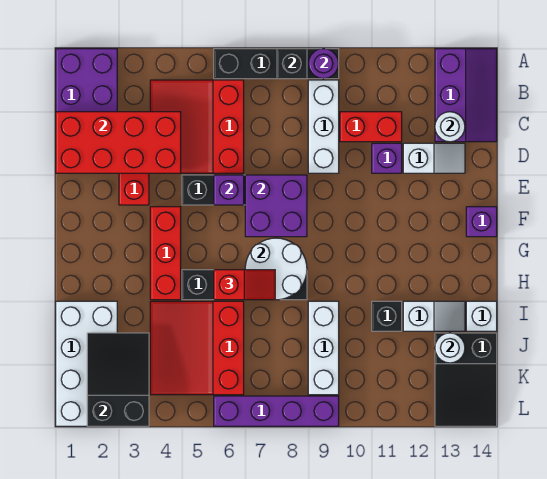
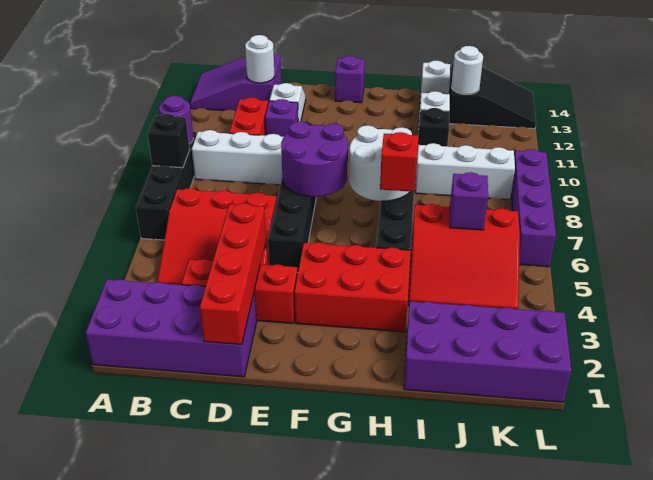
purple slope A13:C14 level 1 top 13 -> purple slope A13:C14 level 1 top C
red brick C1:D4 level 2 -> red brick D1:D4 level 2
purple brick E6 level 2 -> purple brick J6 level 2
purple brick E7:F8 level 2 -> purple round brick E7:F8 level 2
red brick F4:H4 level 1 -> red brick F3:H4 level 1
white brick I1:L2 level 1 -> purple brick I1:L2 level 1
black slope J2:L3 level 2 top L -> none

